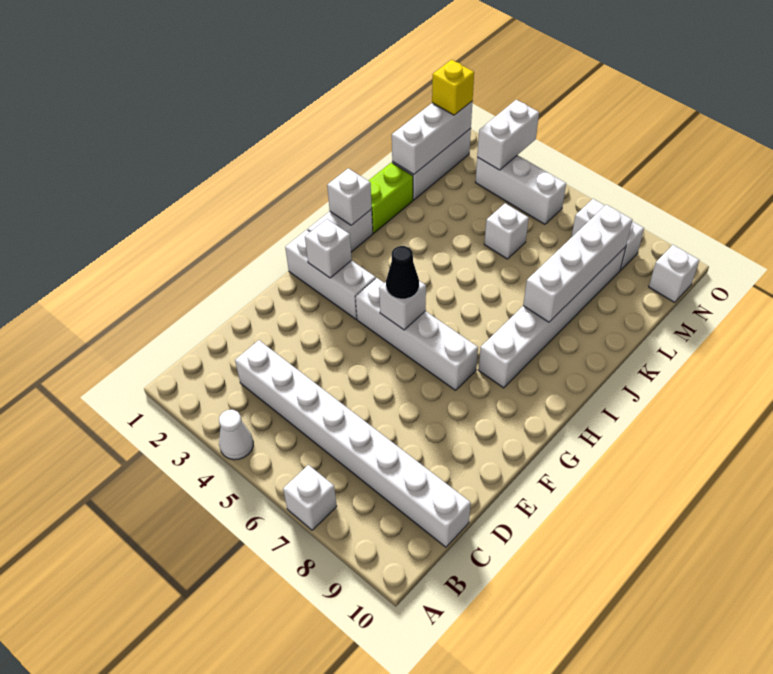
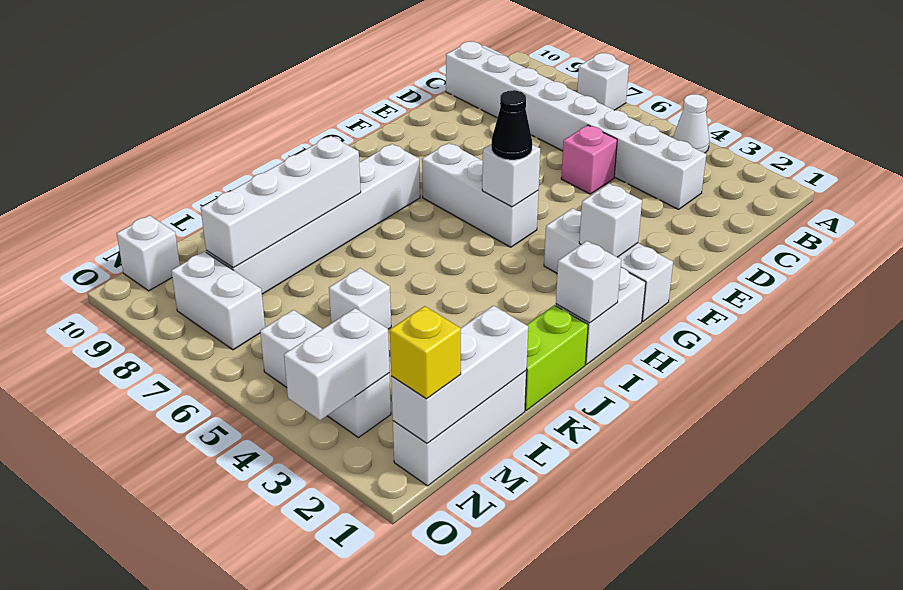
none -> pink brick D5 level 1
white brick G4:G7 level 1 -> white brick G5:G7 level 1

